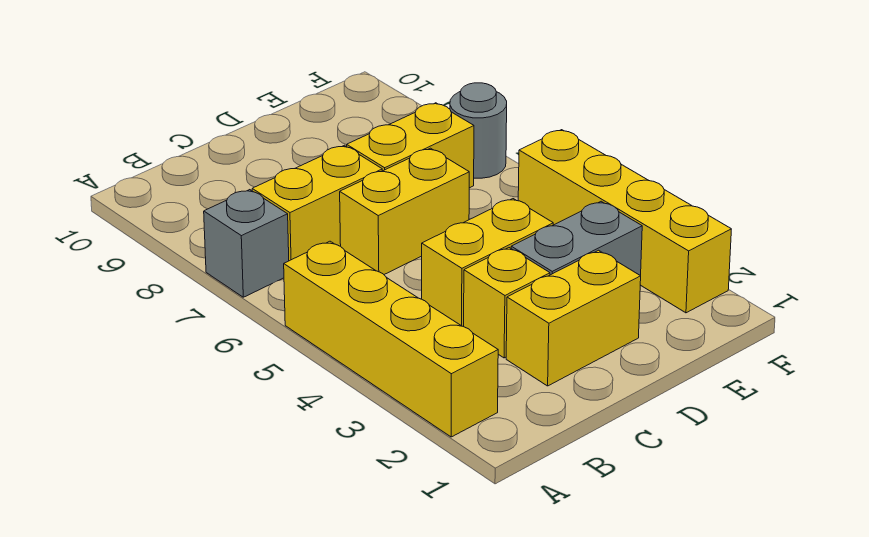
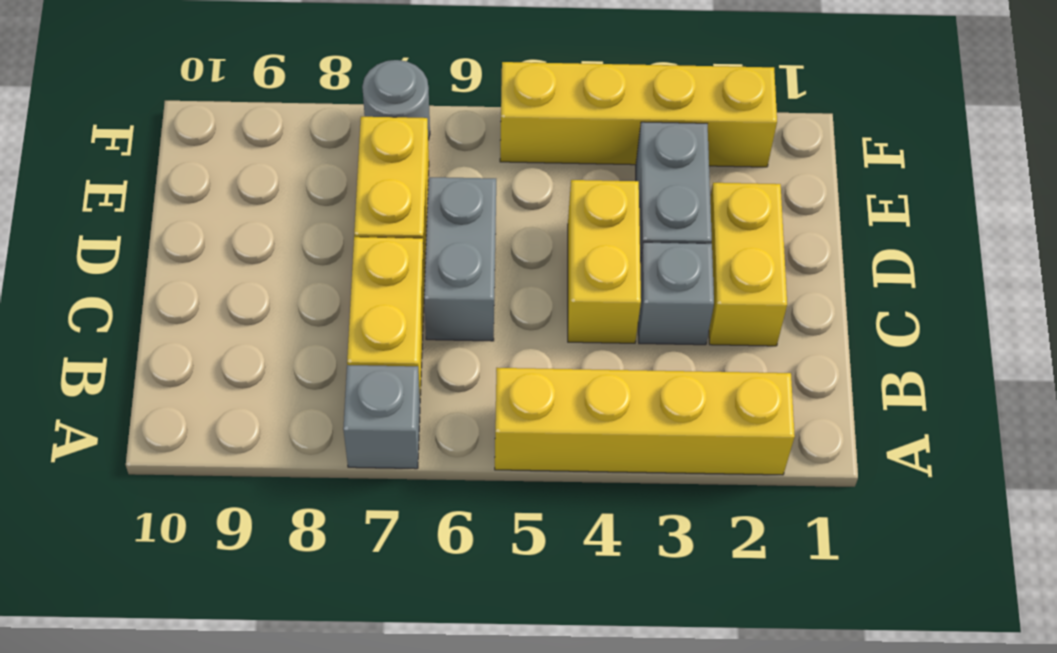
yellow brick C3 level 1 -> grey brick C3 level 1
yellow brick C6:D6 level 1 -> grey brick C6:D6 level 1

